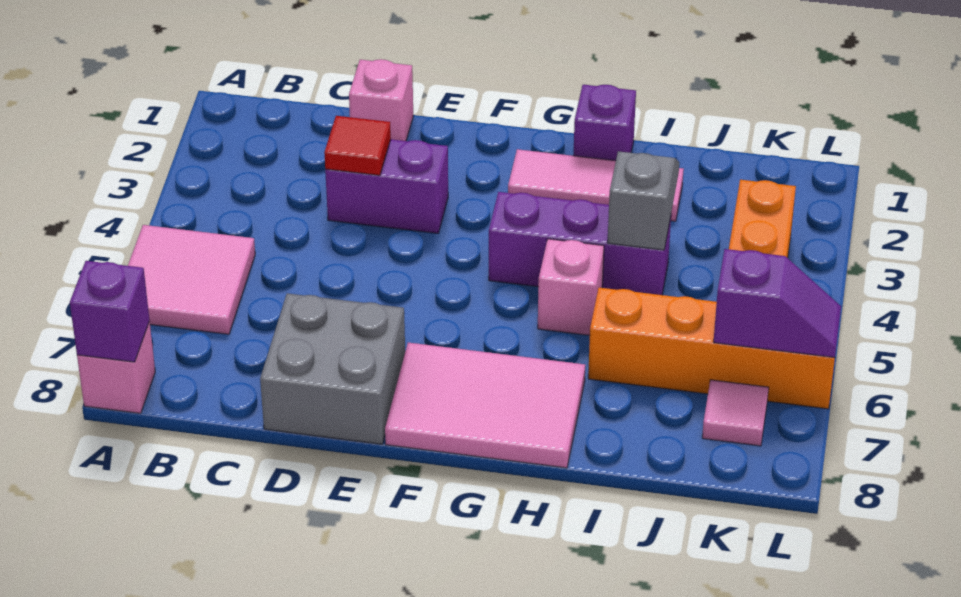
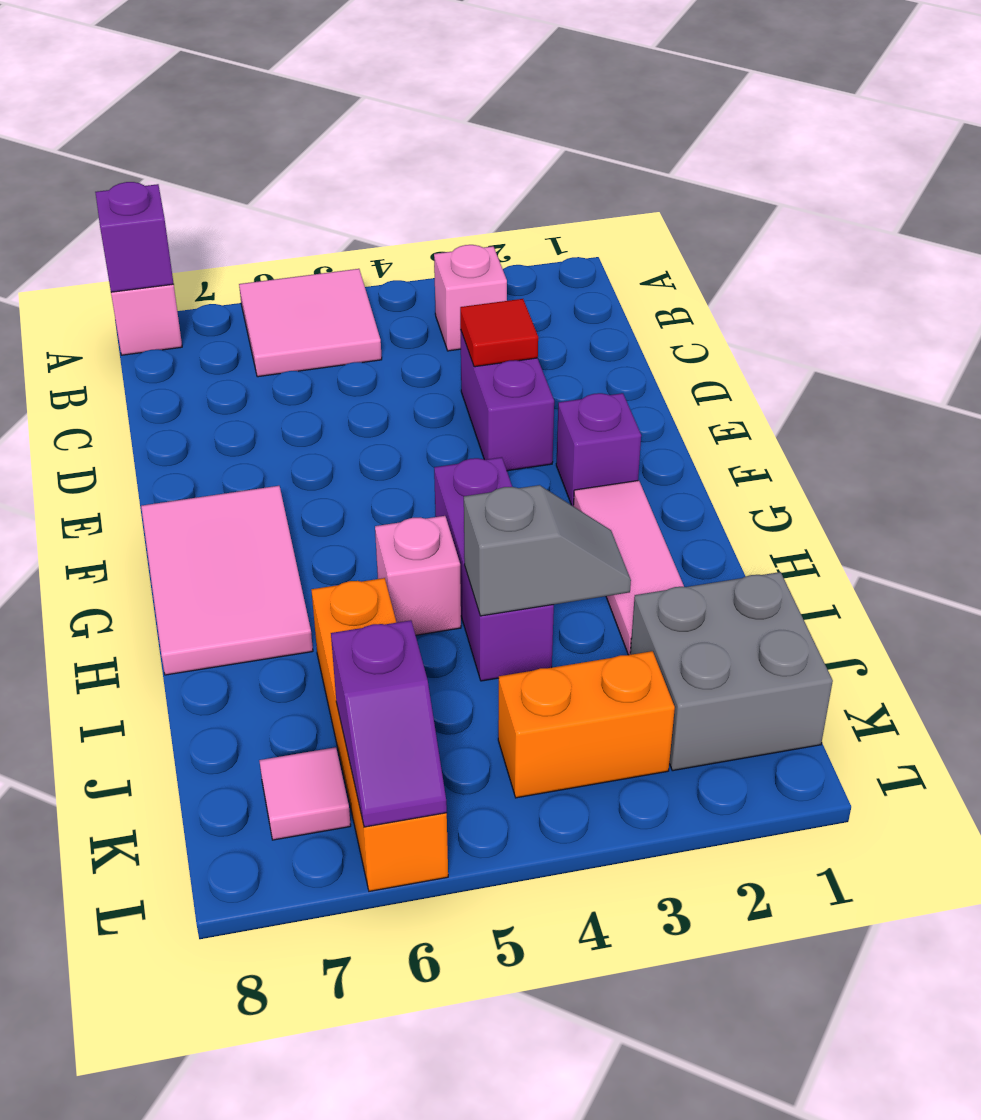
pink brick D1 level 1 -> pink brick B3 level 1
grey brick D7:E8 level 1 -> grey brick J1:K2 level 1
purple brick H1 level 1 -> purple brick F2 level 1

